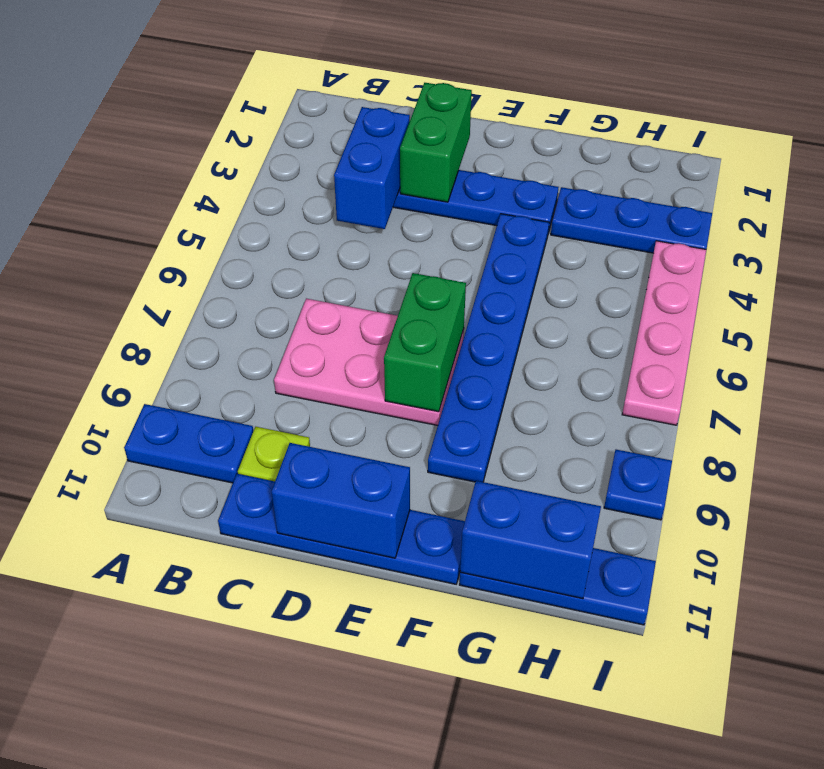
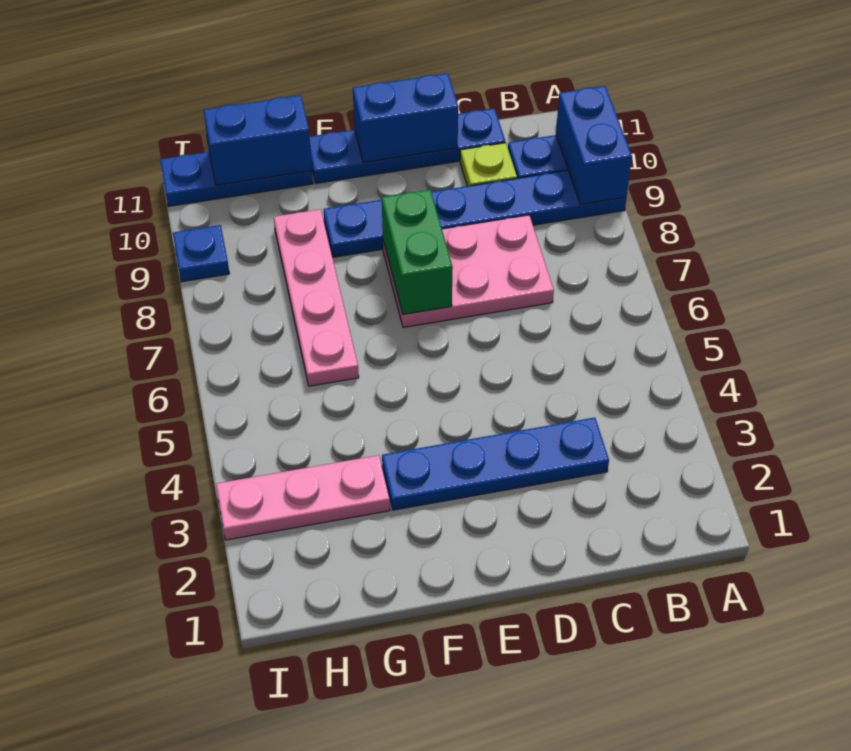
blue brick C3:C4 level 2 -> blue brick A9:A10 level 2
green brick D2:D3 level 2 -> none
blue plate F4:F9 level 1 -> blue plate A9:F9 level 1
blue plate G3:I3 level 1 -> pink plate G3:I3 level 1
pink plate I4:I7 level 1 -> pink plate G6:G9 level 1

